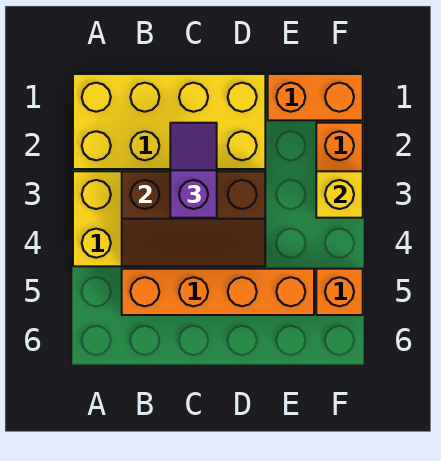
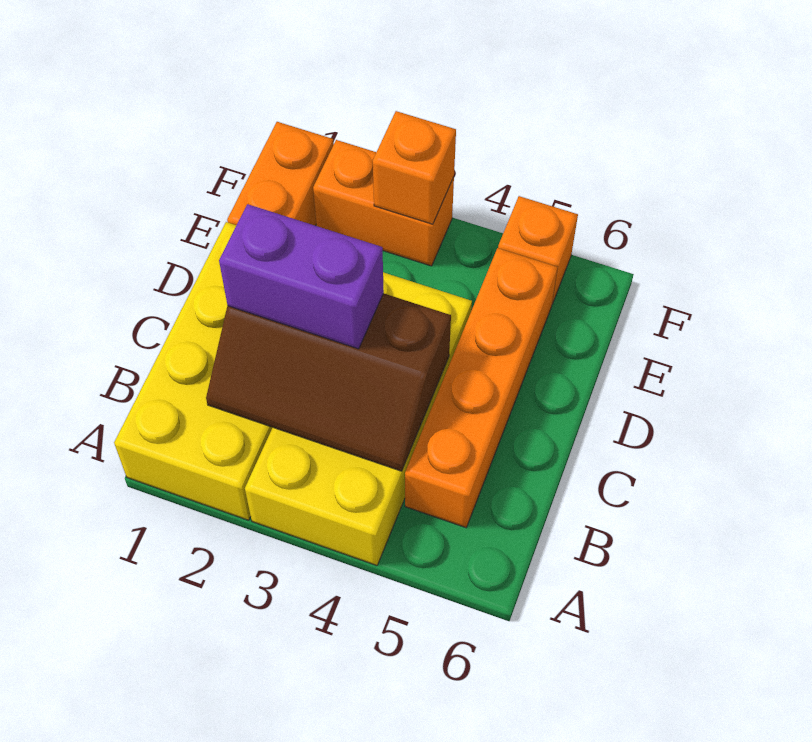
brown slope B3:D4 level 2 top 3 -> brown slope B2:C4 level 2 top C
purple slope C2:C3 level 3 top 3 -> purple brick C2:C3 level 3
yellow brick F3 level 2 -> orange brick F3 level 2

